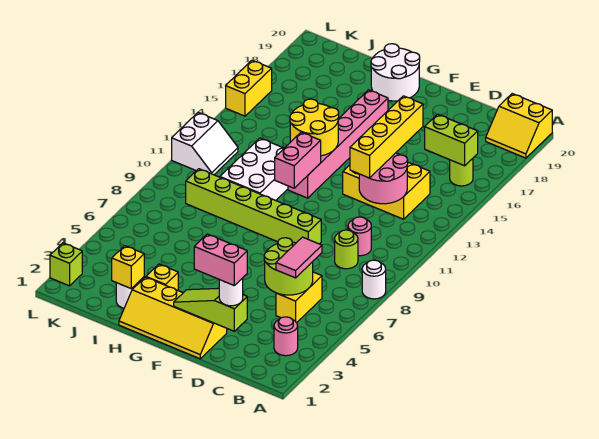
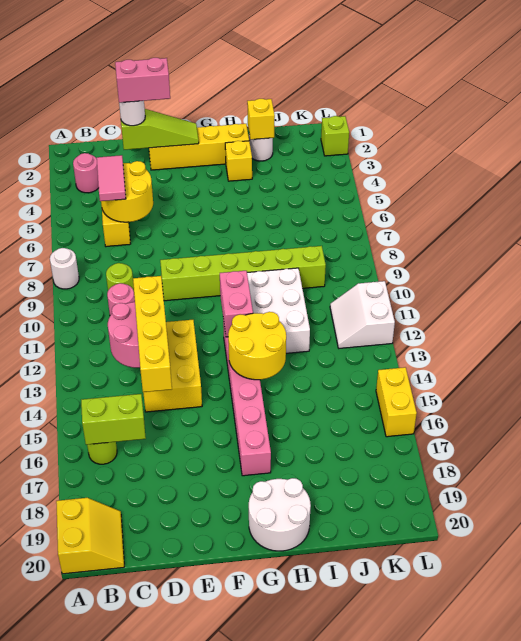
yellow slope A19:B20 level 1 top 20 -> yellow slope A19:B20 level 1 top A
lime round brick C5:D6 level 2 -> yellow round brick C5:D6 level 2
yellow brick C13:E14 level 1 -> yellow brick D12:E14 level 1

